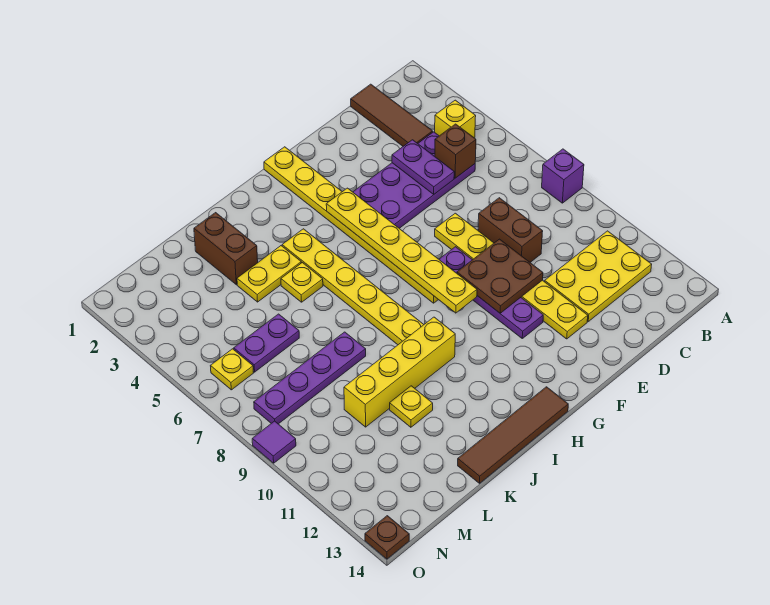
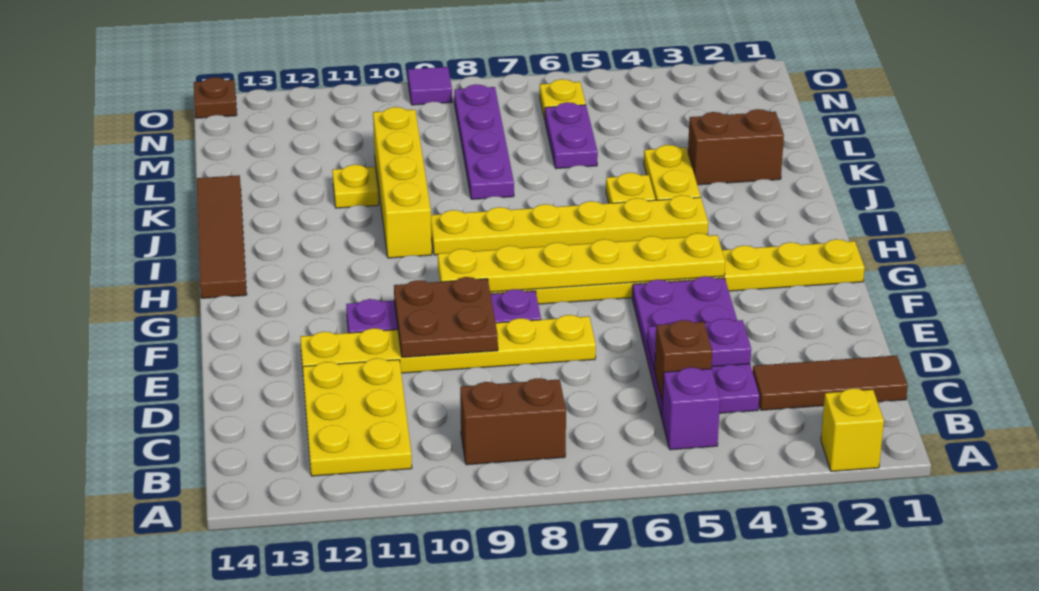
purple brick A8 level 1 -> purple brick B5 level 1
yellow brick B4 level 1 -> yellow brick A2 level 1
brown brick D8:D9 level 1 -> brown brick B8:B9 level 1

